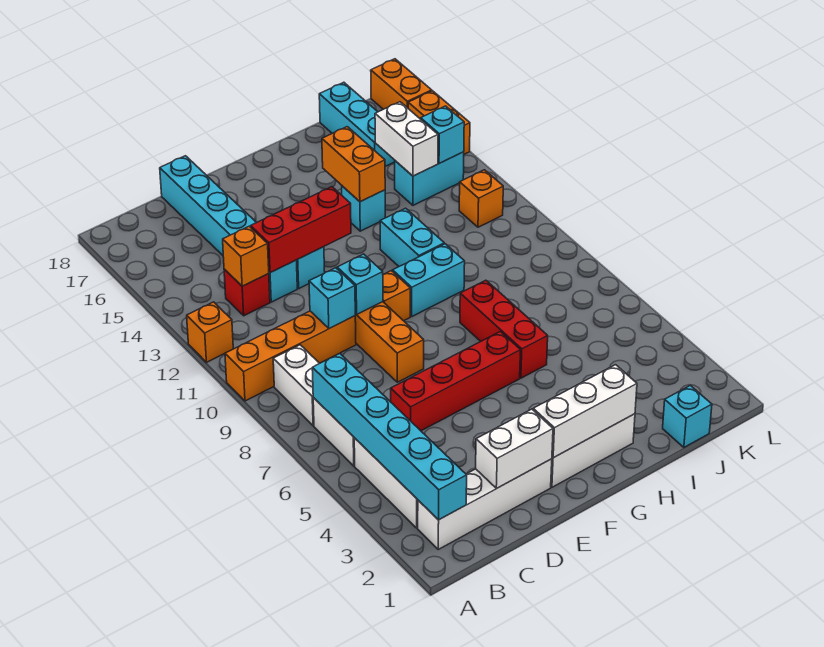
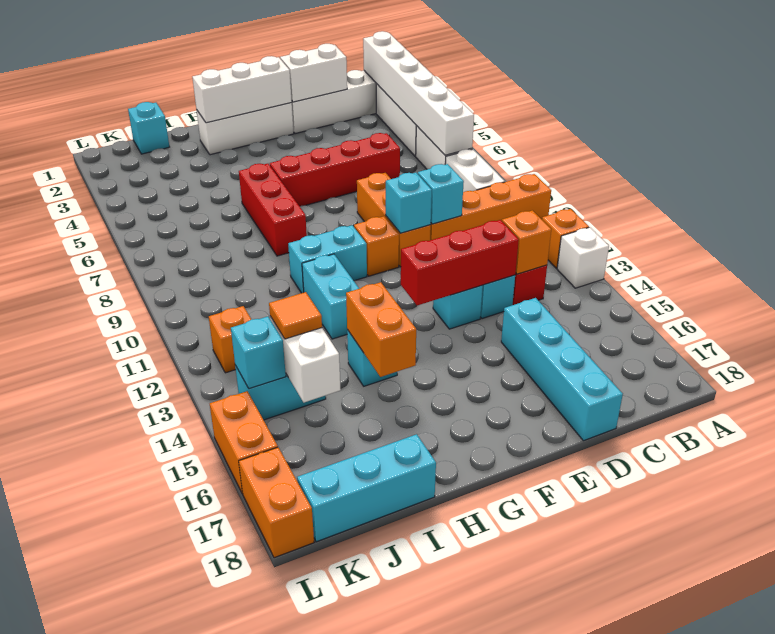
none -> white brick A13 level 1
cyan brick B2:B7 level 2 -> white brick B2:B7 level 2
none -> orange tile J14 level 3
cyan brick J16:J18 level 1 -> cyan brick I18:K18 level 1

